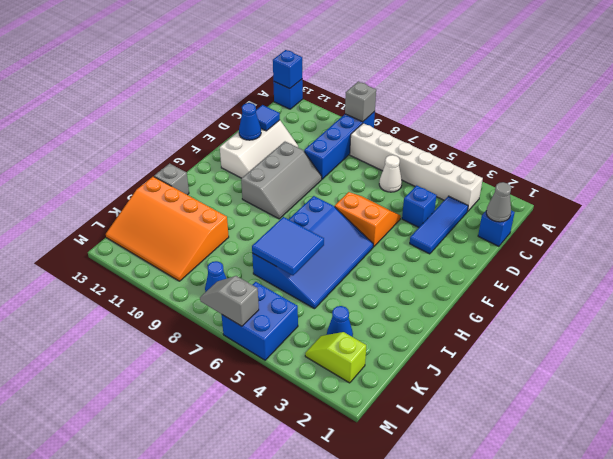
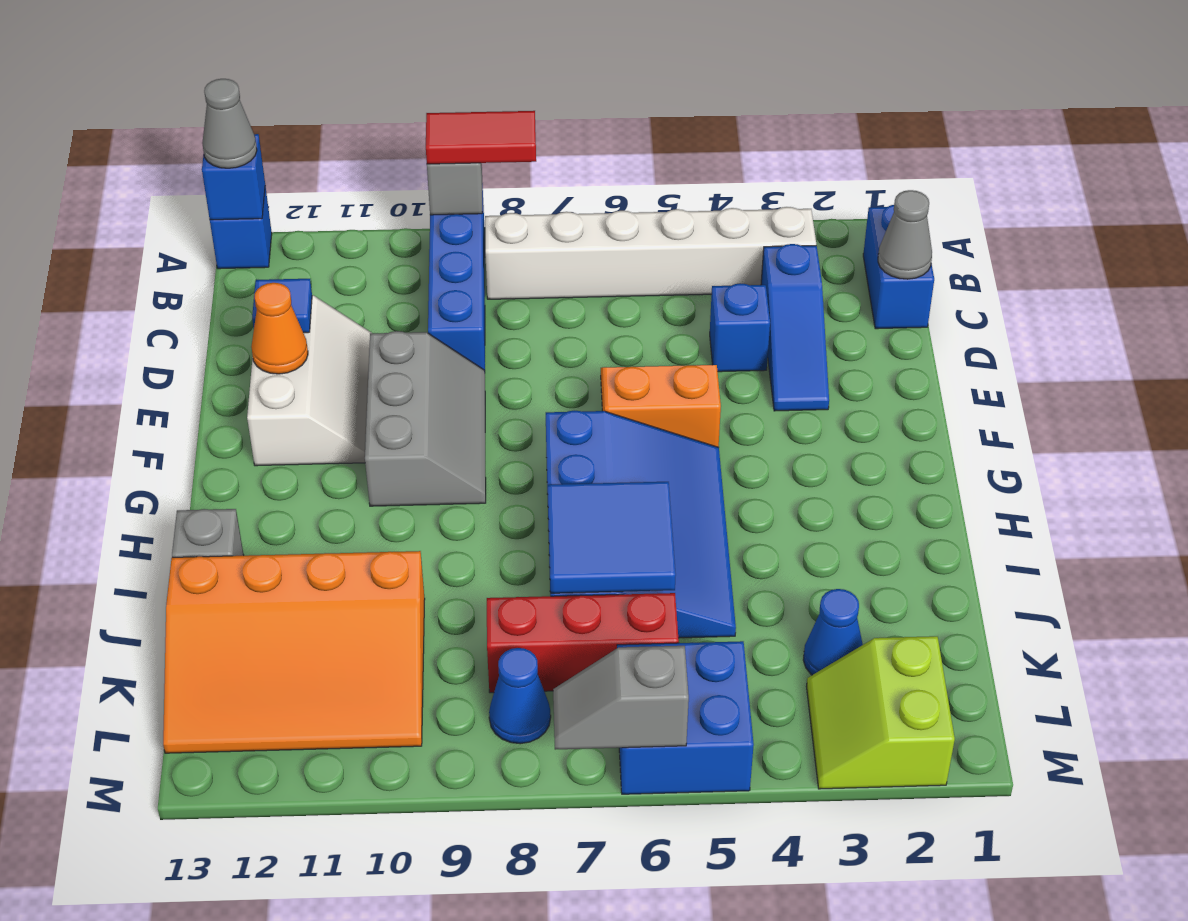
none -> red tile A8:A9 level 3
none -> grey cone A13 level 3
blue brick C1 level 1 -> blue brick B1:C1 level 1
blue tile C3:E3 level 1 -> blue slope C3:E3 level 1 top C
white cone C6 level 1 -> none
blue cone E12 level 2 -> orange cone E12 level 2
none -> red brick K6:K8 level 1
lime slope L2:L3 level 1 top 2 -> lime slope L2:M3 level 1 top 2

